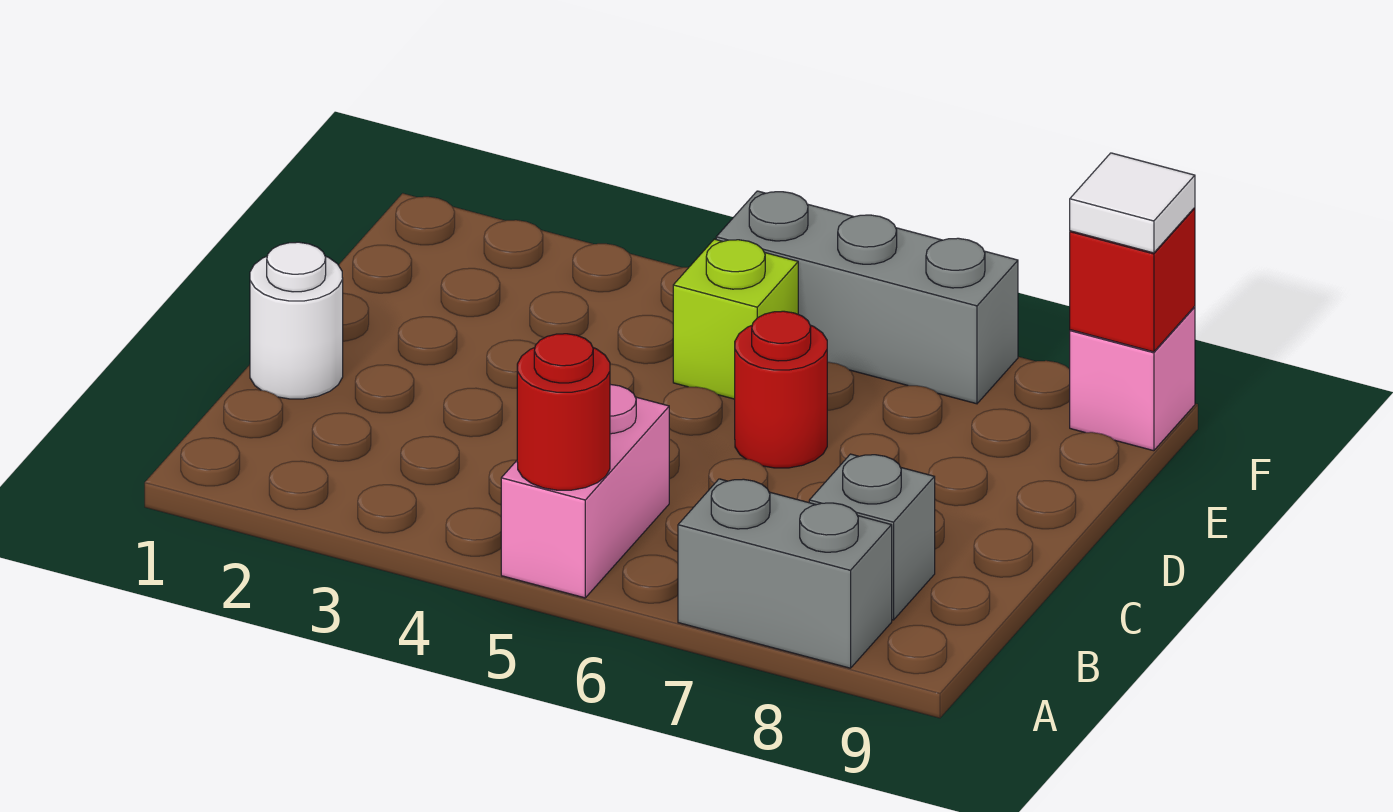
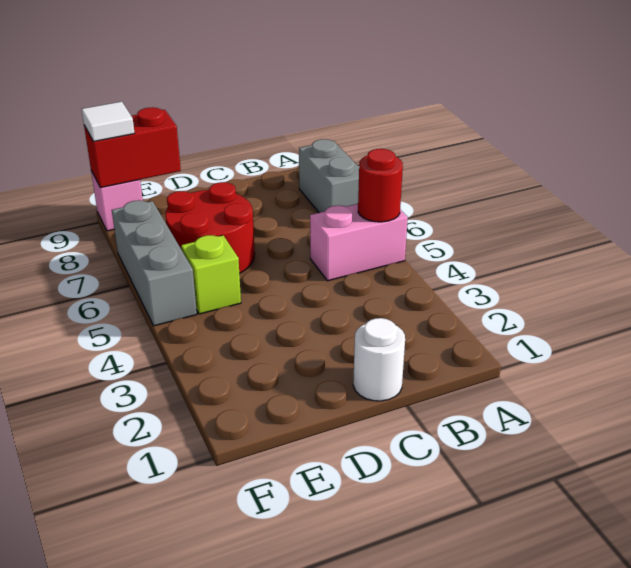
grey brick B8 level 1 -> none
red round brick D6 level 1 -> red round brick D6:E7 level 1
red brick F9 level 2 -> red brick E9:F9 level 2

